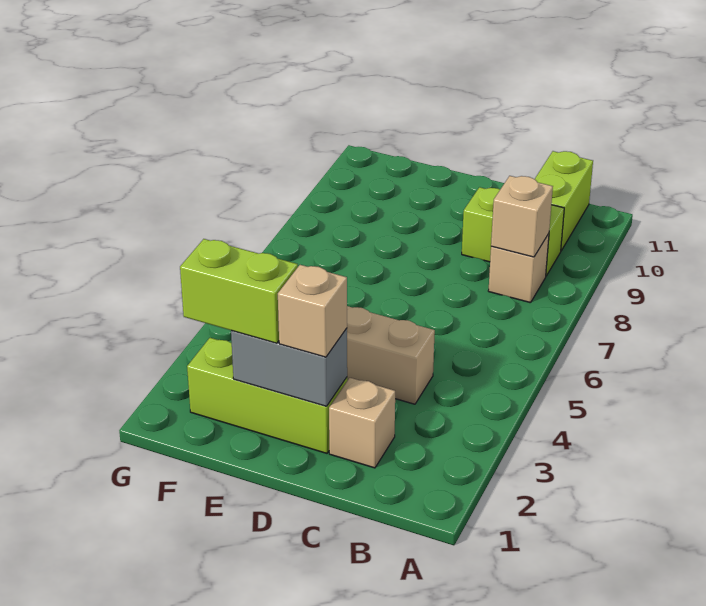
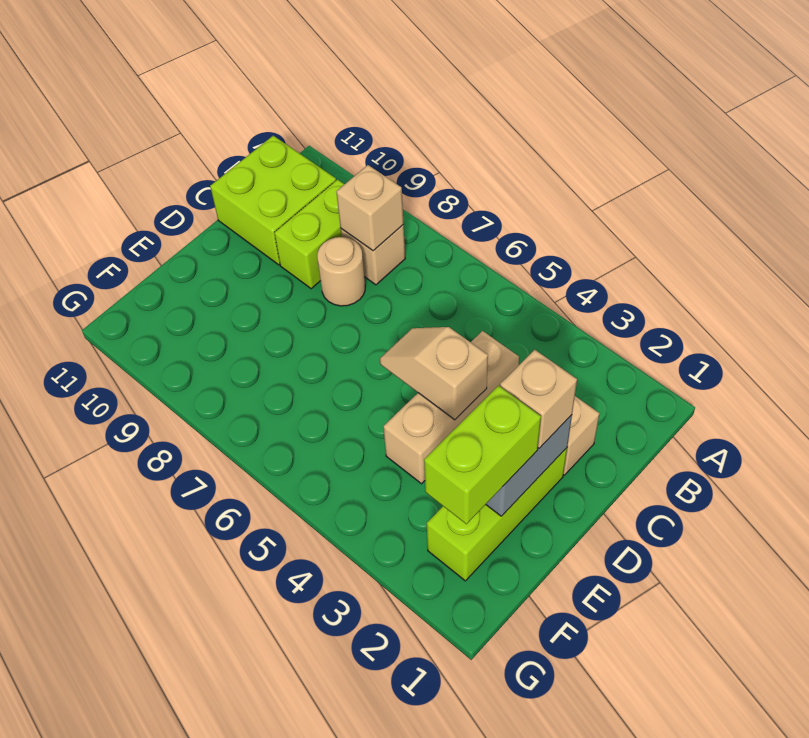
lime brick B10:B11 level 1 -> lime brick B10:C11 level 1
none -> tan round brick C8 level 1
none -> tan slope D4:D5 level 2 top 4

